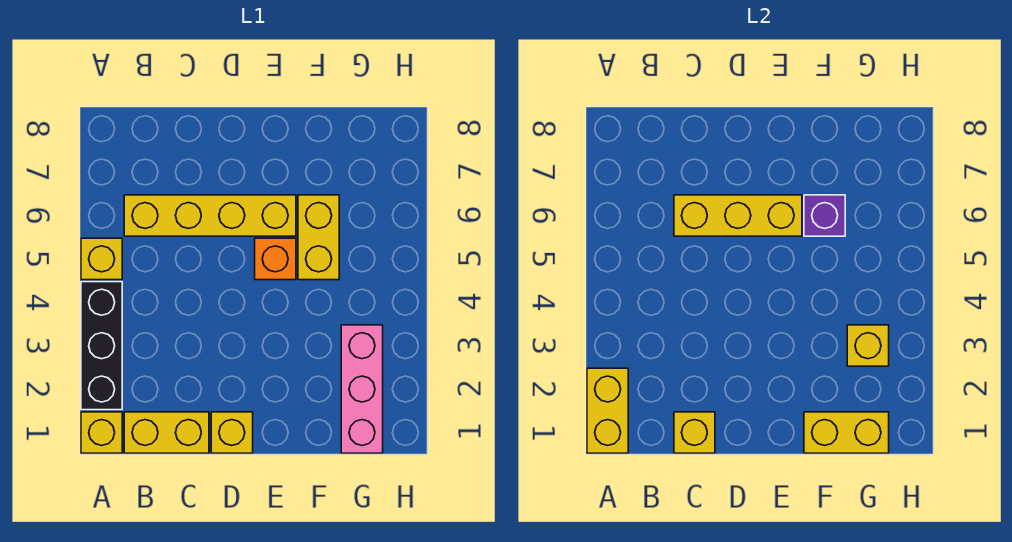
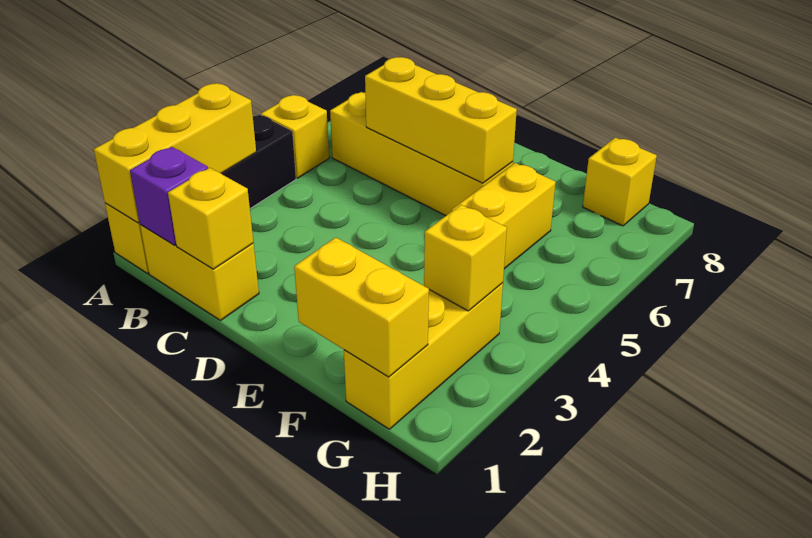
yellow brick A1:A2 level 2 -> yellow brick A1:A3 level 2
yellow brick D1 level 1 -> yellow brick G8 level 1
orange brick E5 level 1 -> none
purple brick F6 level 2 -> purple brick B1 level 2
pink brick G1:G3 level 1 -> yellow brick G1:G3 level 1

